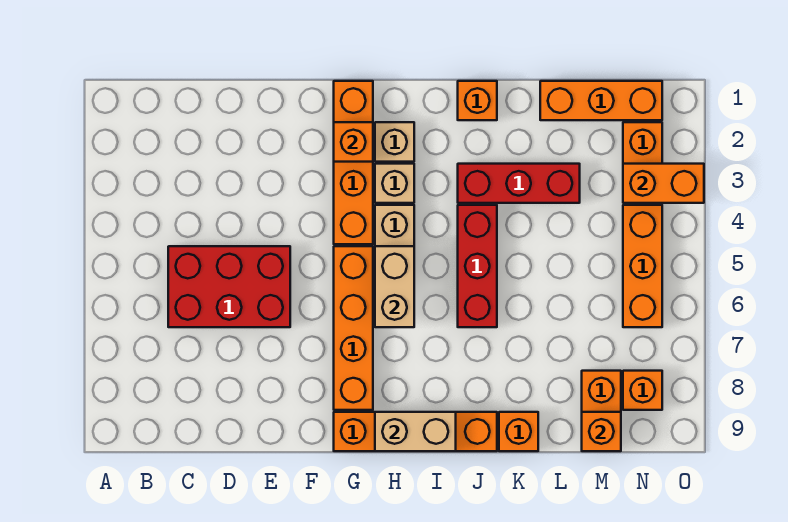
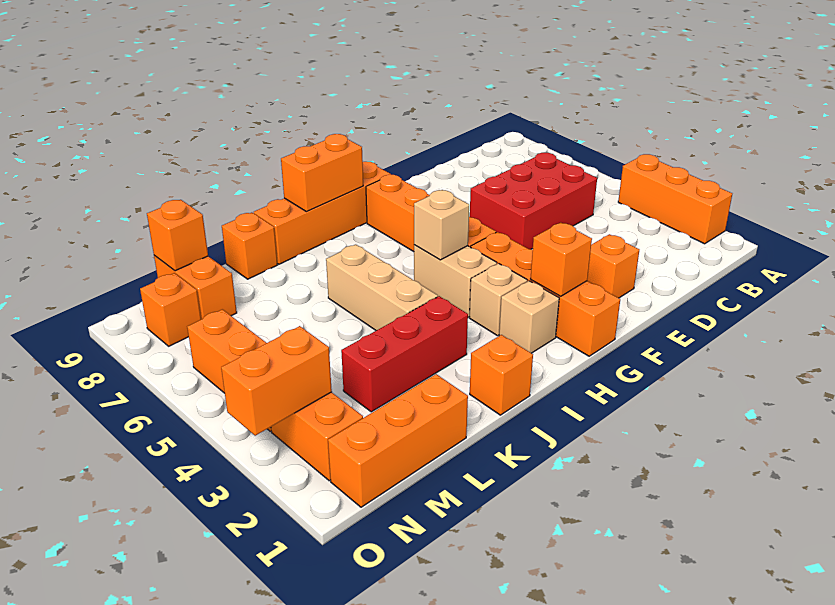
none -> orange brick A2:A4 level 1
none -> orange brick E2 level 1
tan brick H5:H6 level 2 -> tan brick H5 level 2
tan brick H9:I9 level 2 -> orange brick H9:I9 level 2
red brick J4:J6 level 1 -> tan brick J4:J6 level 1

